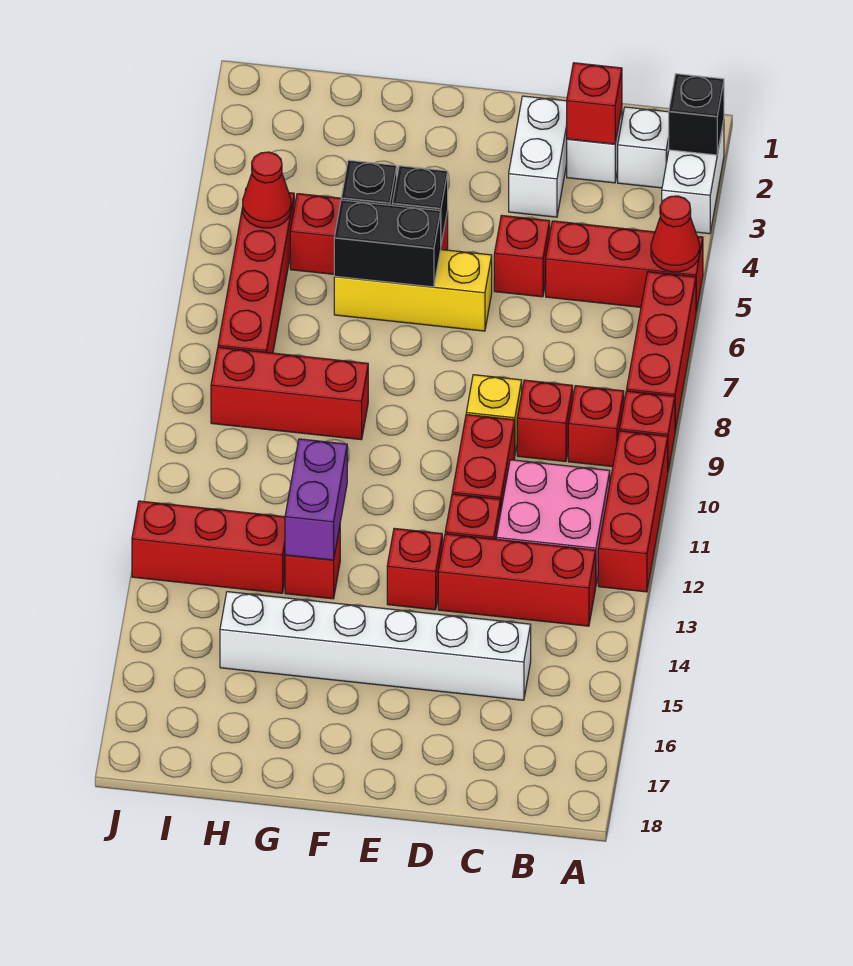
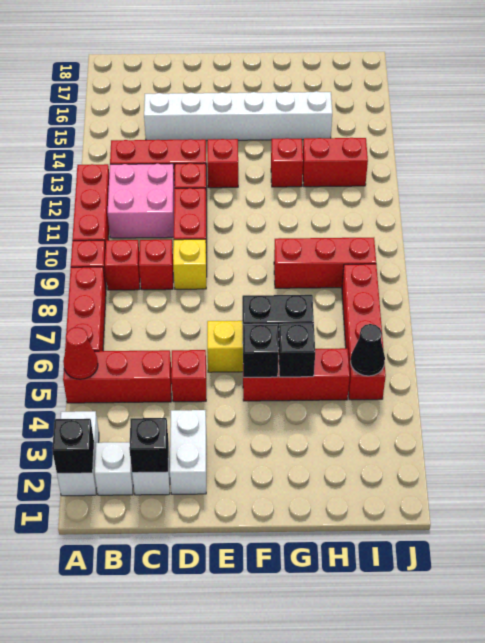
red brick C2 level 2 -> black brick C2 level 2
purple brick G12:G13 level 2 -> none
red brick H13:J13 level 1 -> red brick H13:I13 level 1
red cone I5 level 2 -> black cone I5 level 2

